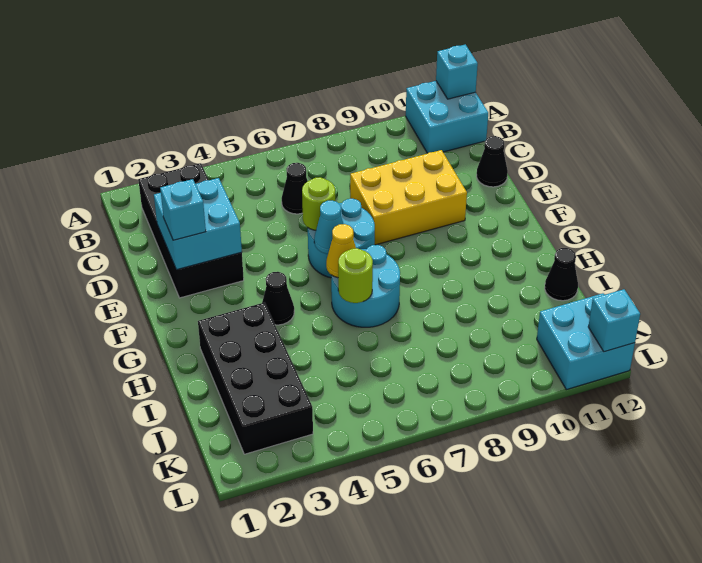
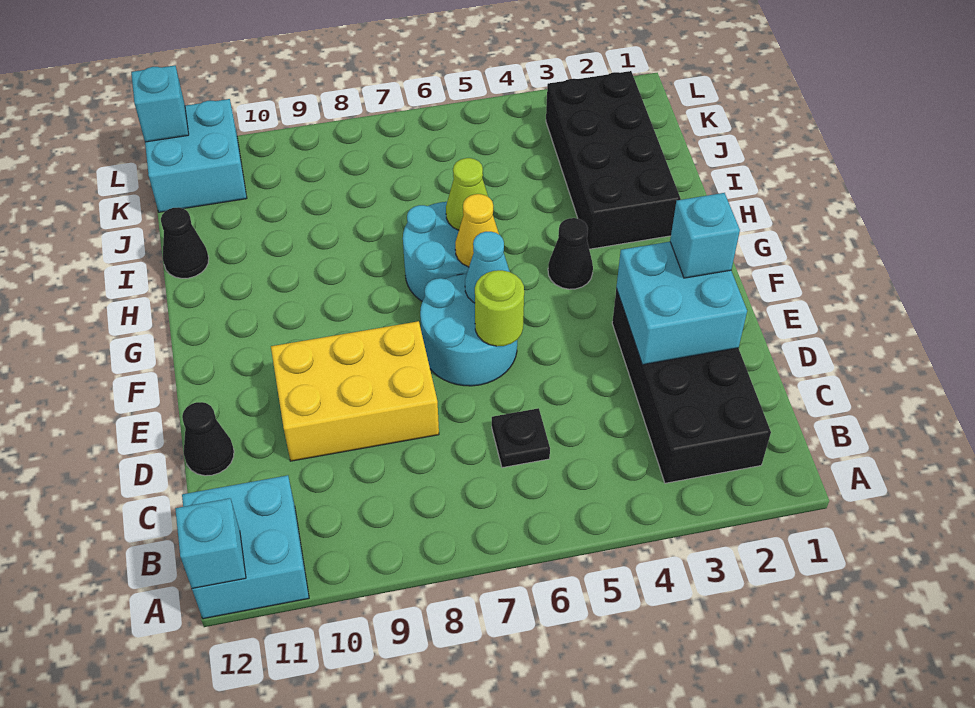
black cone C6 level 1 -> black plate C6 level 1
lime round brick H6 level 2 -> lime cone H6 level 2

